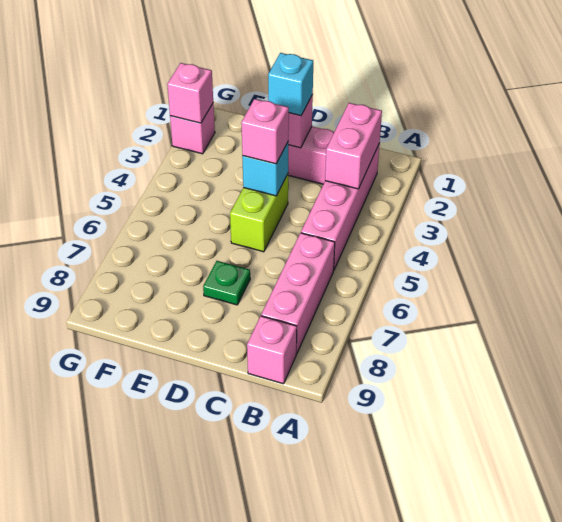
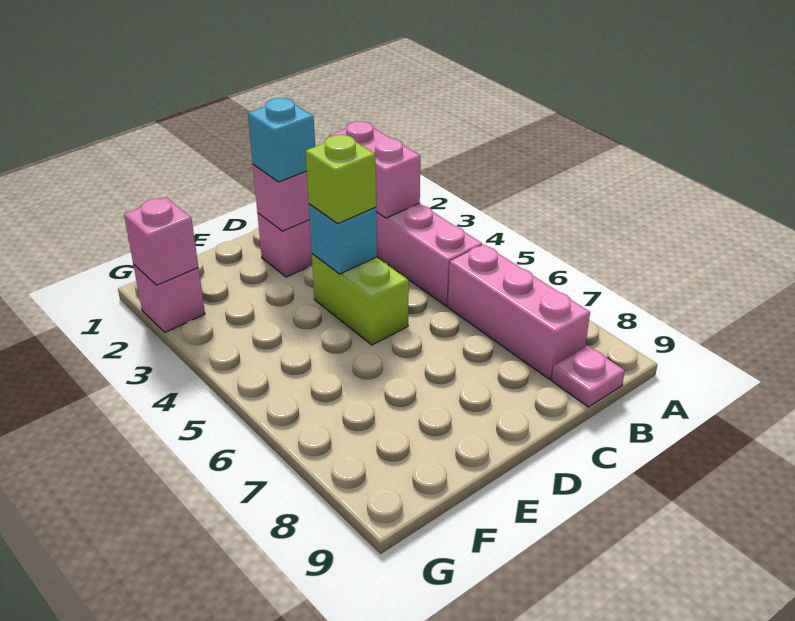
pink brick B9 level 1 -> pink plate B9 level 1
pink brick D4 level 3 -> lime brick D4 level 3
green plate D7 level 1 -> none

